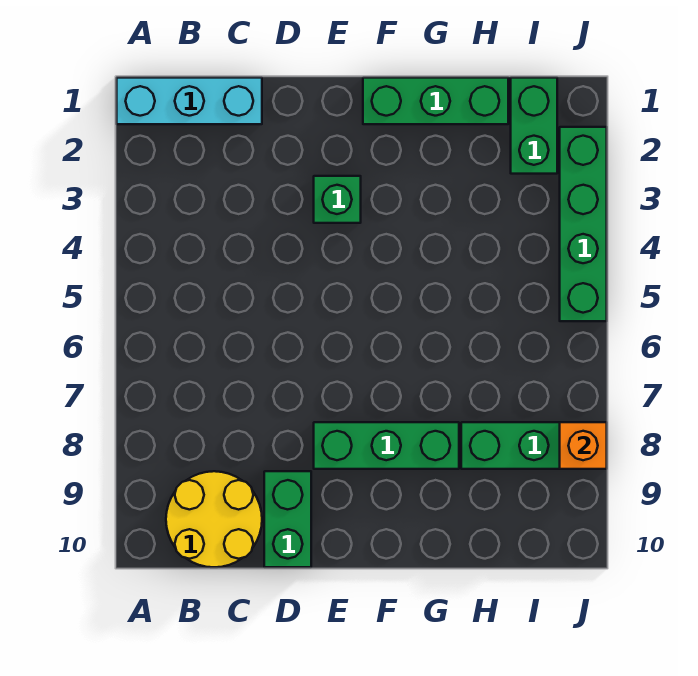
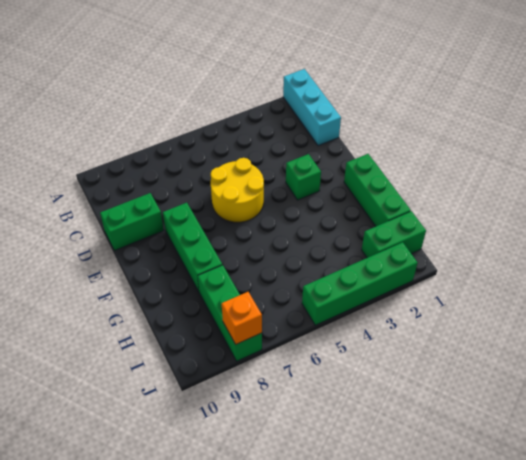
yellow round brick B9:C10 level 1 -> yellow round brick D5:E6 level 1

